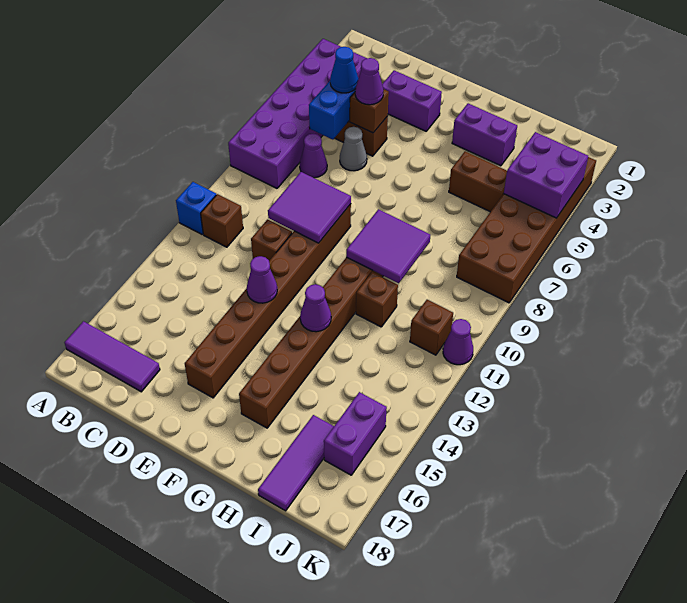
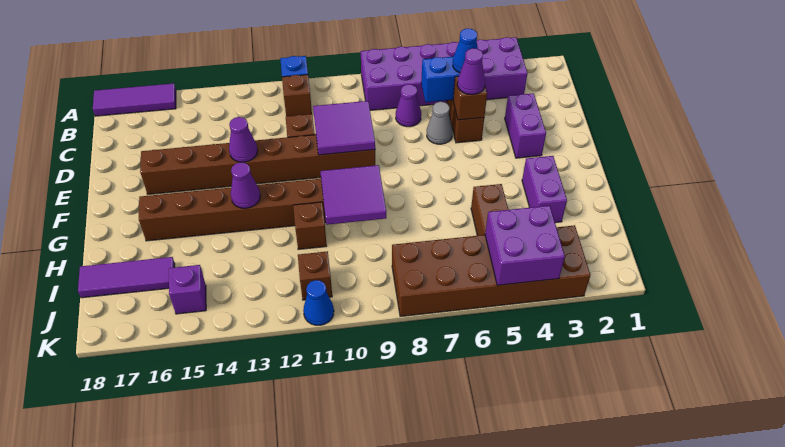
purple tile A17:C17 level 1 -> purple tile A16:A18 level 1
purple brick J15:J16 level 1 -> purple brick J15 level 1
purple cone K11 level 1 -> blue cone K11 level 1

